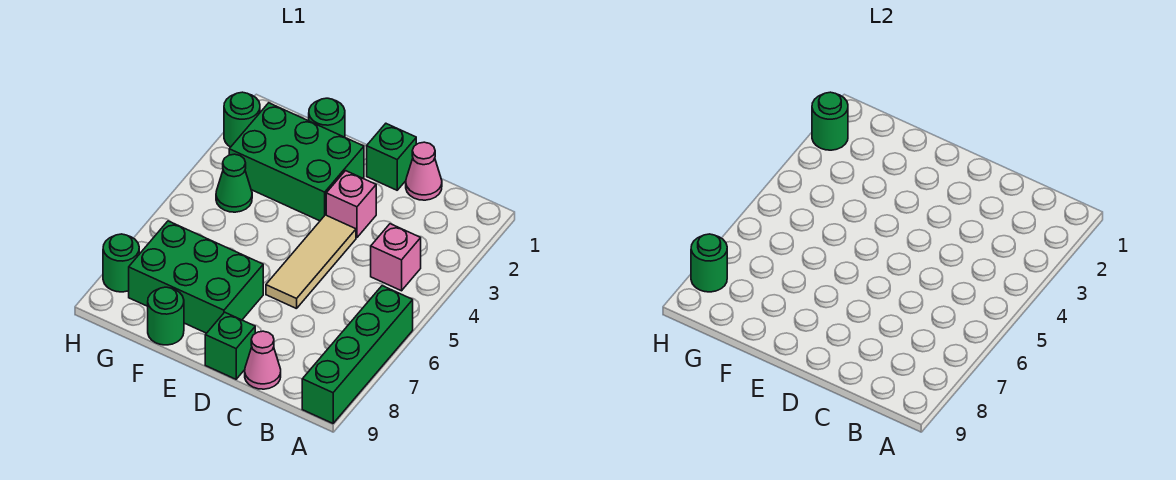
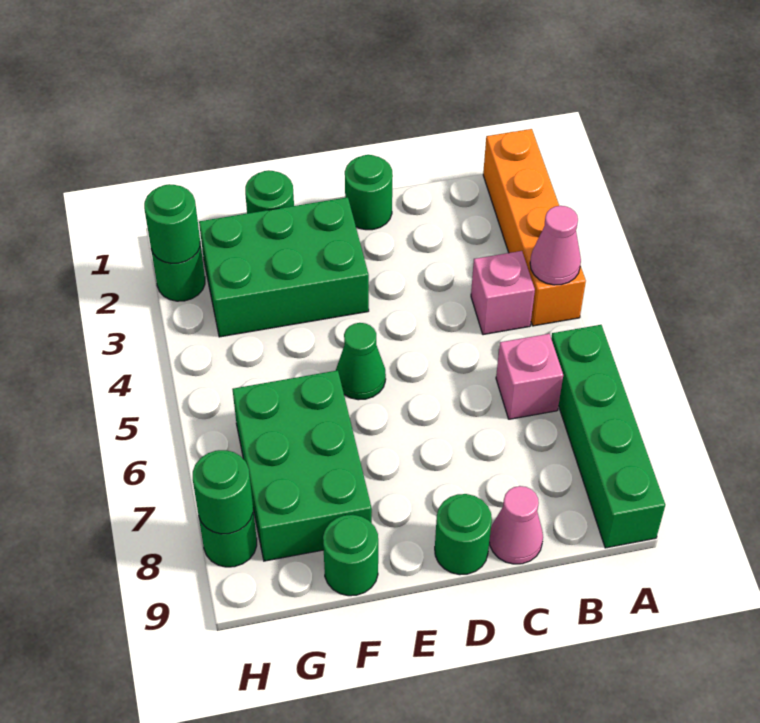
none -> orange brick A1:A4 level 1
pink cone C1 level 1 -> pink cone A4 level 2
green brick D1 level 1 -> green round brick D1 level 1
pink brick D3 level 1 -> pink brick B6 level 1
tan tile D4:D6 level 1 -> none
green brick D9 level 1 -> green round brick D9 level 1
green brick E7:G8 level 1 -> green brick F6:G8 level 1
green cone G4 level 1 -> green cone E5 level 1

